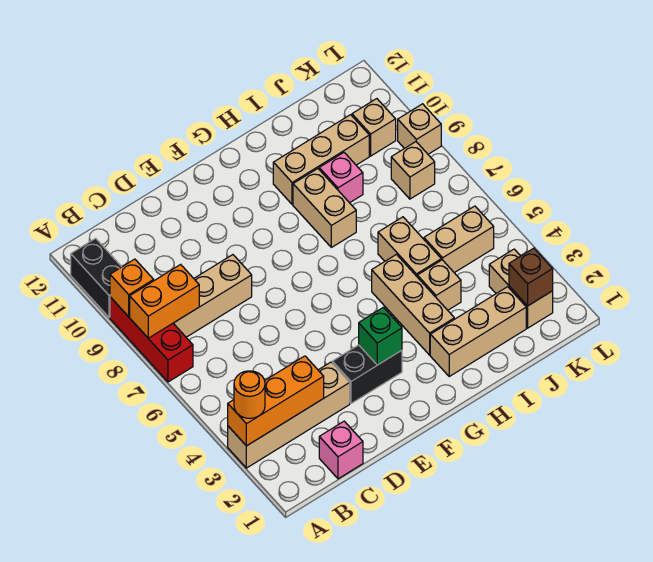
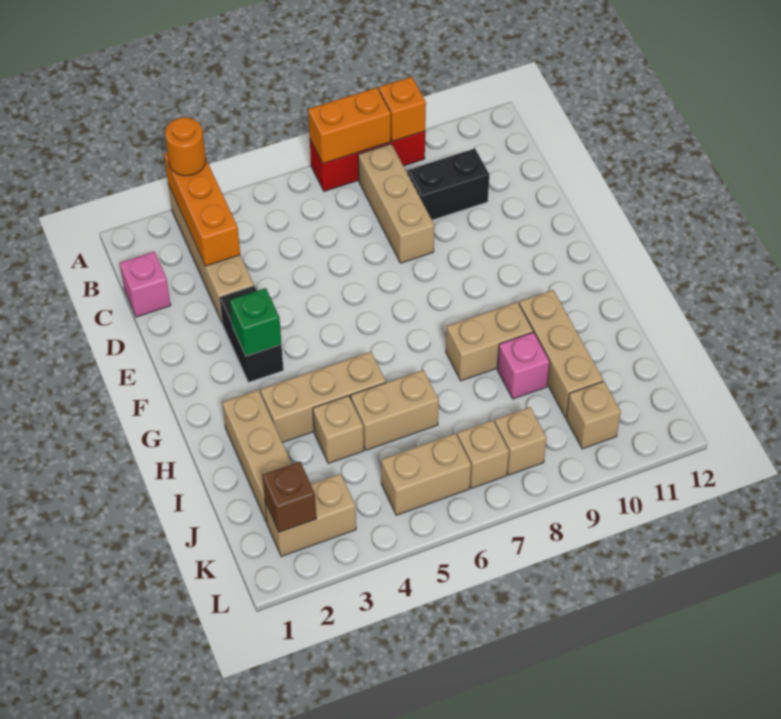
orange brick A8:B8 level 2 -> orange brick A7:A8 level 2
black brick A10:A11 level 1 -> black brick C9:C10 level 1
tan brick J5:K5 level 1 -> tan brick K5:K6 level 1
tan brick L9 level 1 -> tan brick K7 level 1

